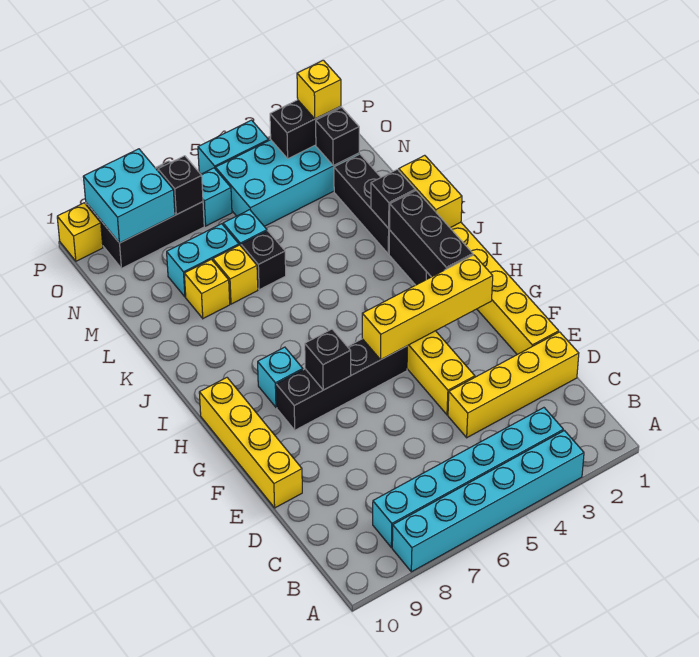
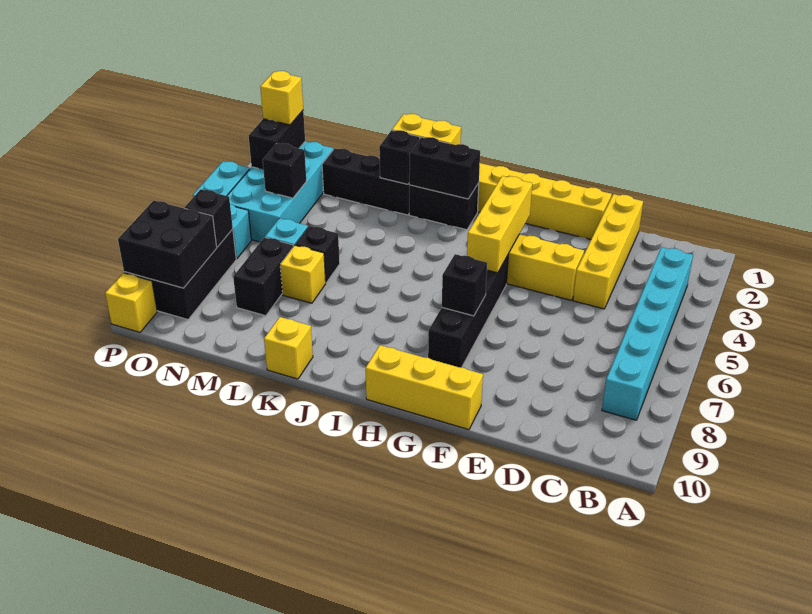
cyan brick A3:A8 level 1 -> none
yellow brick E10:H10 level 1 -> yellow brick F10:H10 level 1
yellow brick G2:G5 level 2 -> yellow brick G3:G5 level 2
black brick H2:J2 level 2 -> black brick I2:J2 level 2
cyan brick H8 level 1 -> none
yellow brick L8 level 1 -> yellow brick K10 level 1
cyan brick M7:M8 level 1 -> black brick M7:M8 level 1
black brick N2 level 2 -> black brick N4 level 2
cyan brick O8:P9 level 2 -> black brick O8:P9 level 2

